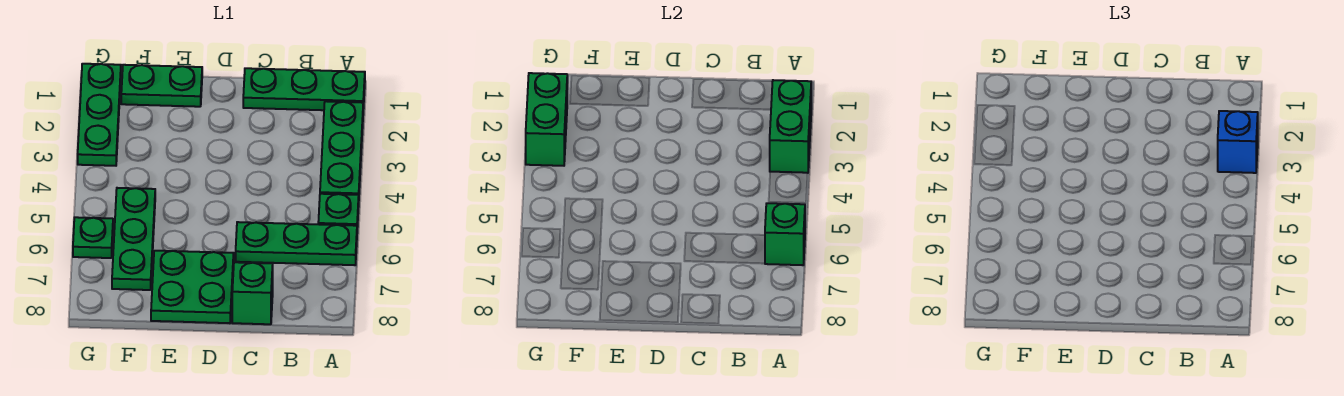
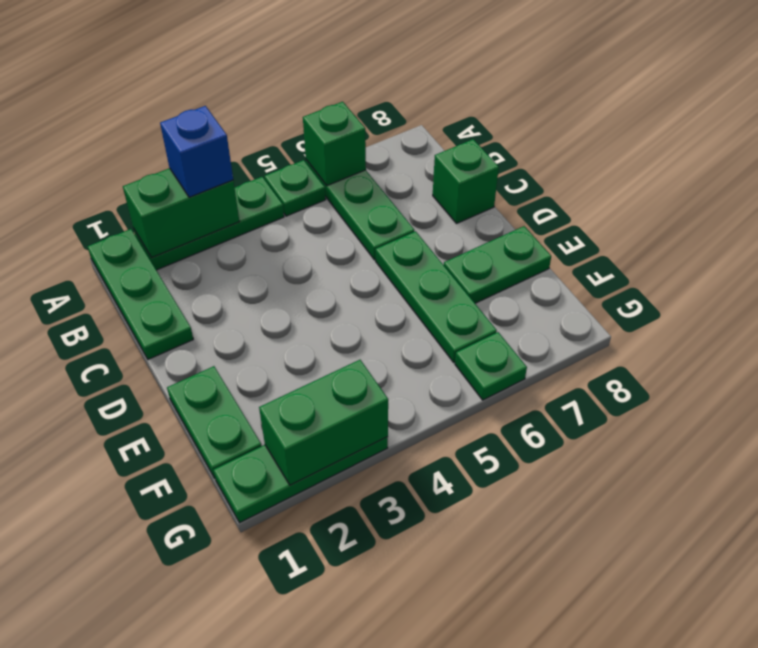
green plate D7:E8 level 1 -> green plate E7:E8 level 1
green plate F5:F7 level 1 -> green plate D6:F6 level 1

